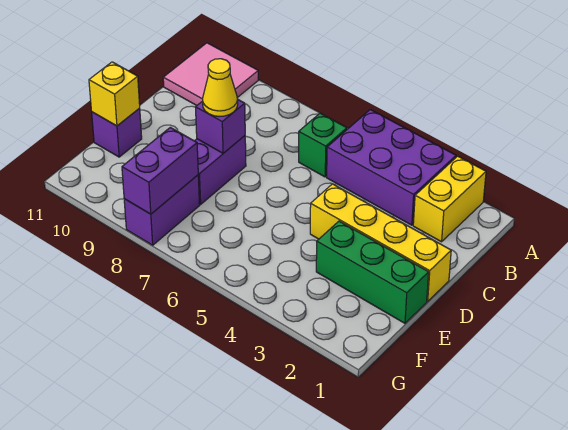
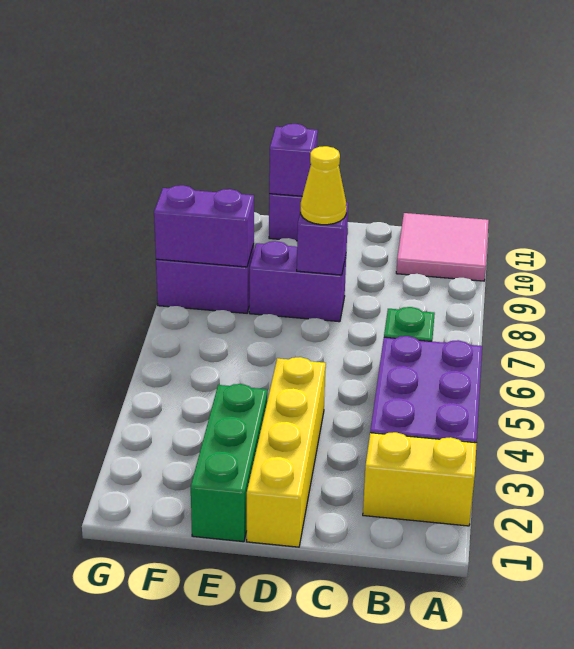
yellow brick E11 level 2 -> purple brick E11 level 2

